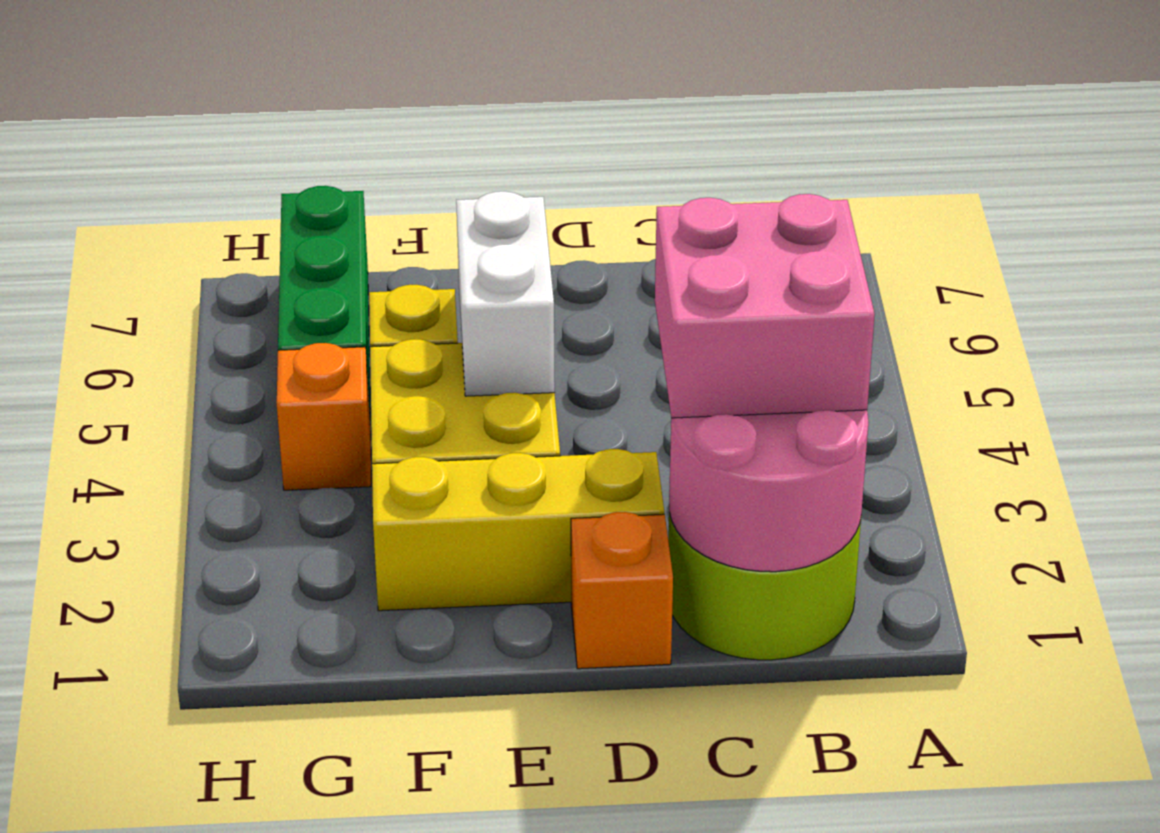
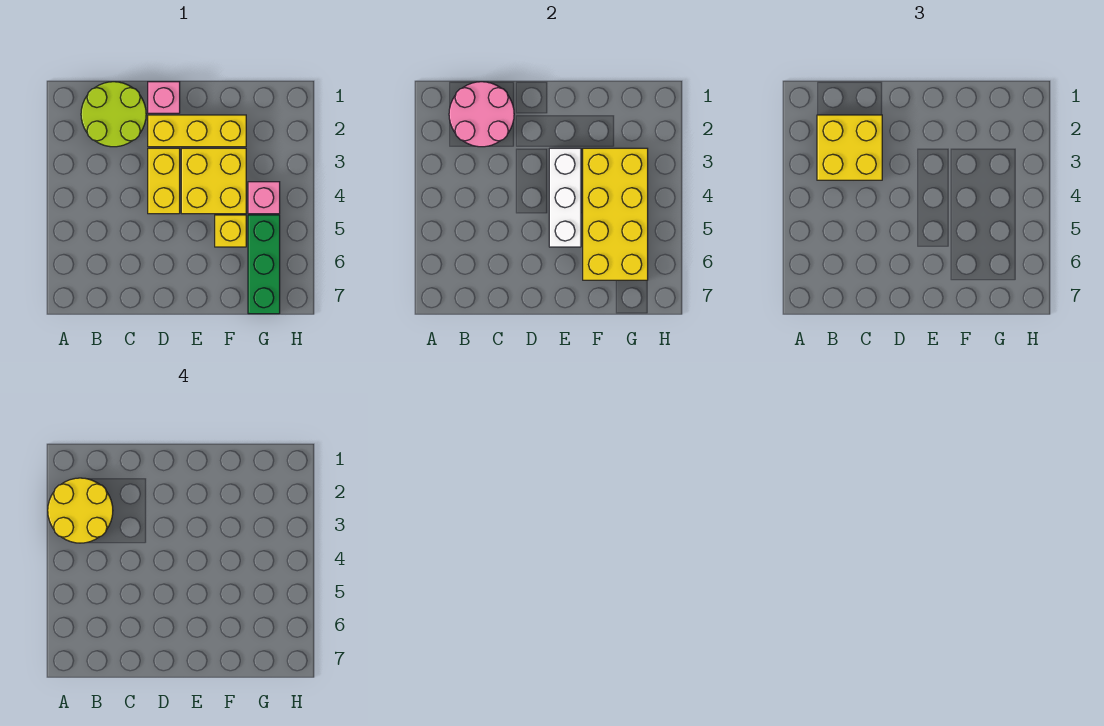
none -> yellow round brick A2:B3 level 4
pink brick B2:C3 level 3 -> yellow brick B2:C3 level 3
orange brick D1 level 1 -> pink brick D1 level 1
none -> yellow brick D3:D4 level 1
white brick E4:E5 level 2 -> white brick E3:E5 level 2
none -> yellow brick F3:G6 level 2
orange brick G4 level 1 -> pink brick G4 level 1

